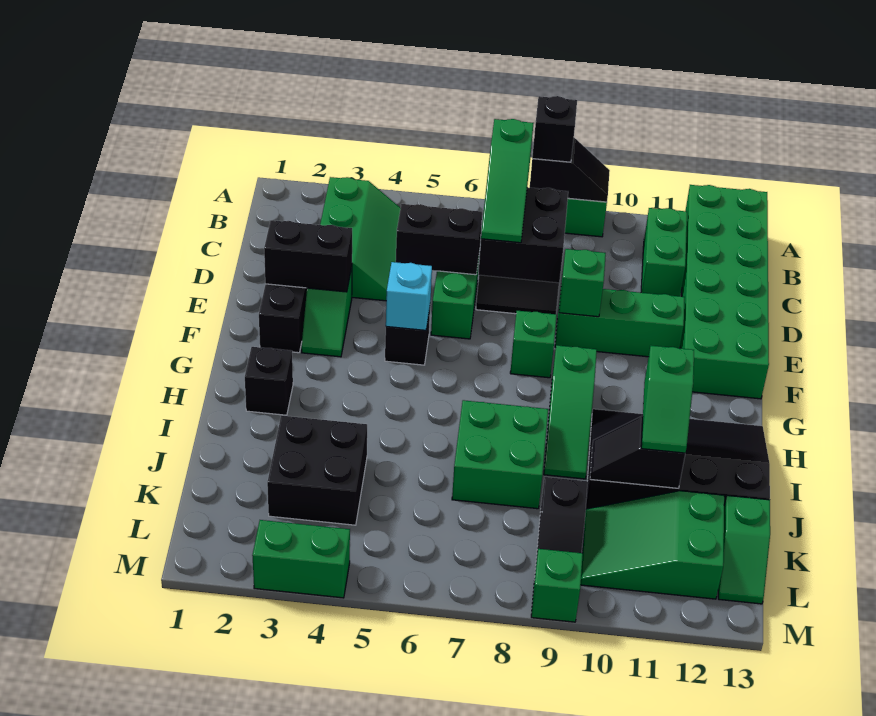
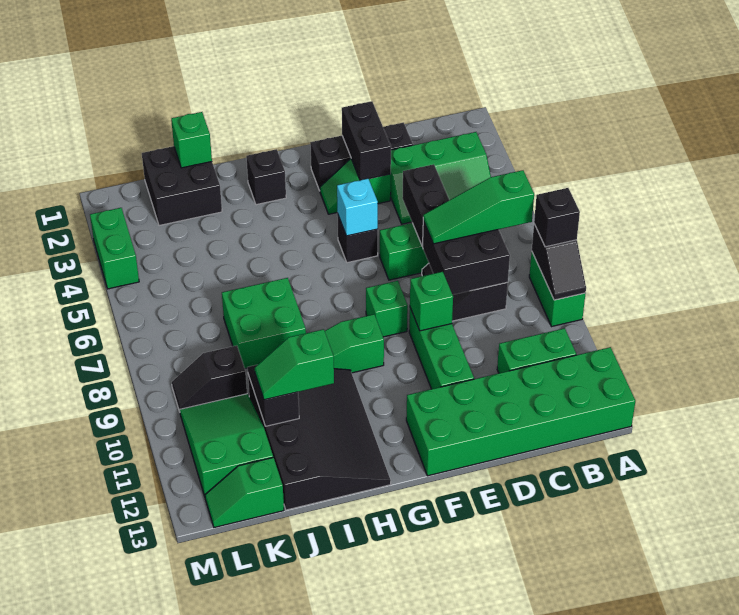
black brick J3:K4 level 1 -> black brick J1:K2 level 1
green brick M9 level 1 -> green brick J1 level 2

